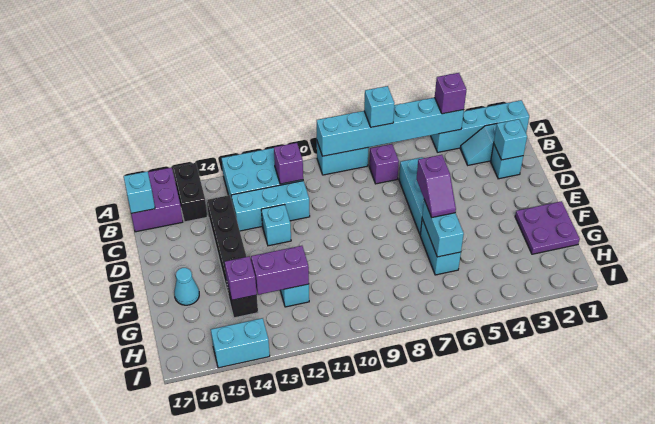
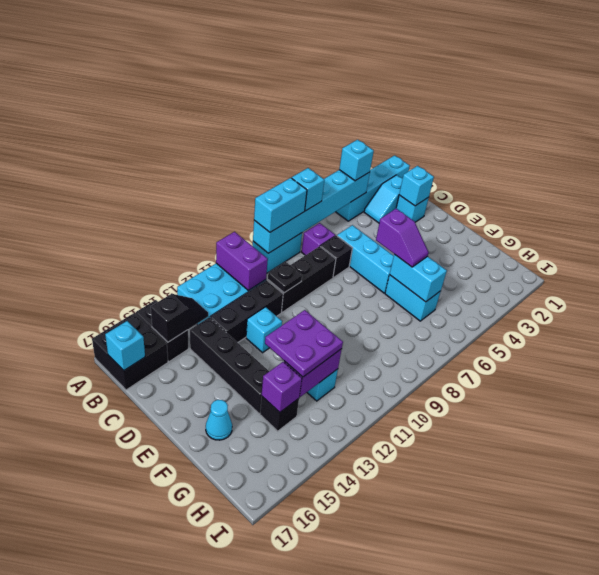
purple brick A4 level 3 -> cyan brick A4 level 3
purple brick A16:B17 level 1 -> black brick A16:B17 level 1
purple brick B11 level 2 -> purple brick A11:B11 level 2
none -> black slope B14:B15 level 2 top 15
none -> black brick C7 level 1
none -> black brick C8:C10 level 1
none -> black plate C10 level 2
cyan brick C11:C13 level 1 -> black brick C11:C13 level 1
purple plate F1:G2 level 1 -> purple plate F12:G13 level 3
cyan brick I14:I15 level 1 -> cyan brick A8:A9 level 3

